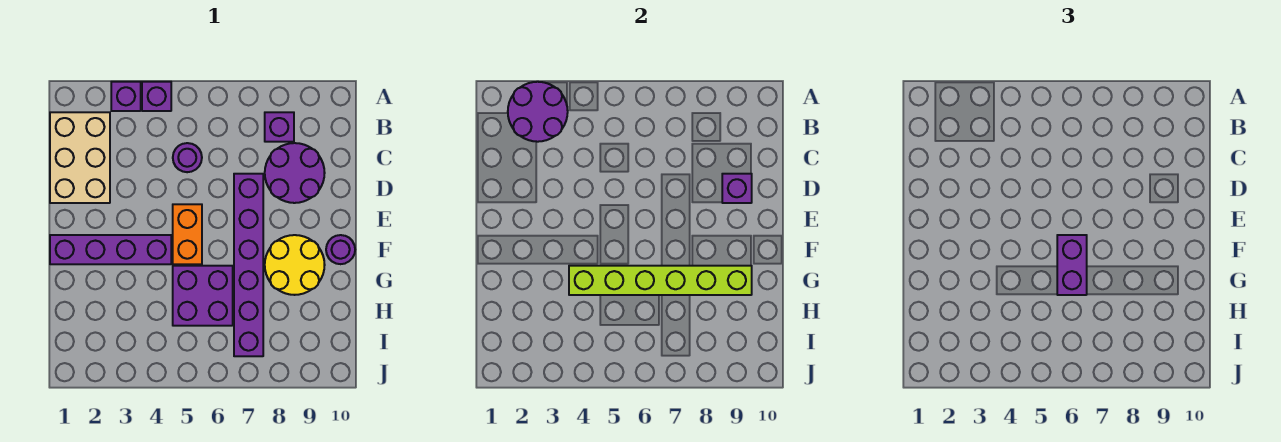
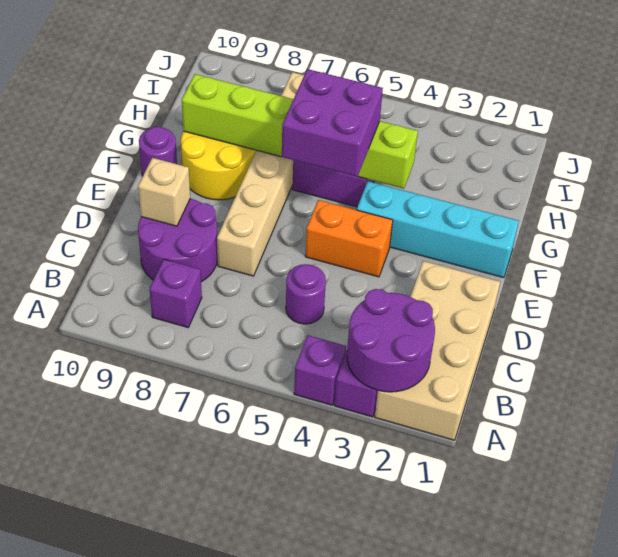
tan brick B1:D2 level 1 -> tan brick A1:D2 level 1
purple brick D7:I7 level 1 -> tan brick D7:I7 level 1
purple brick D9 level 2 -> tan brick D9 level 2
orange brick E5:F5 level 1 -> orange brick E4:E5 level 1
purple brick F1:F4 level 1 -> cyan brick F1:F4 level 1
purple brick F6:G6 level 3 -> purple brick F5:G6 level 3

